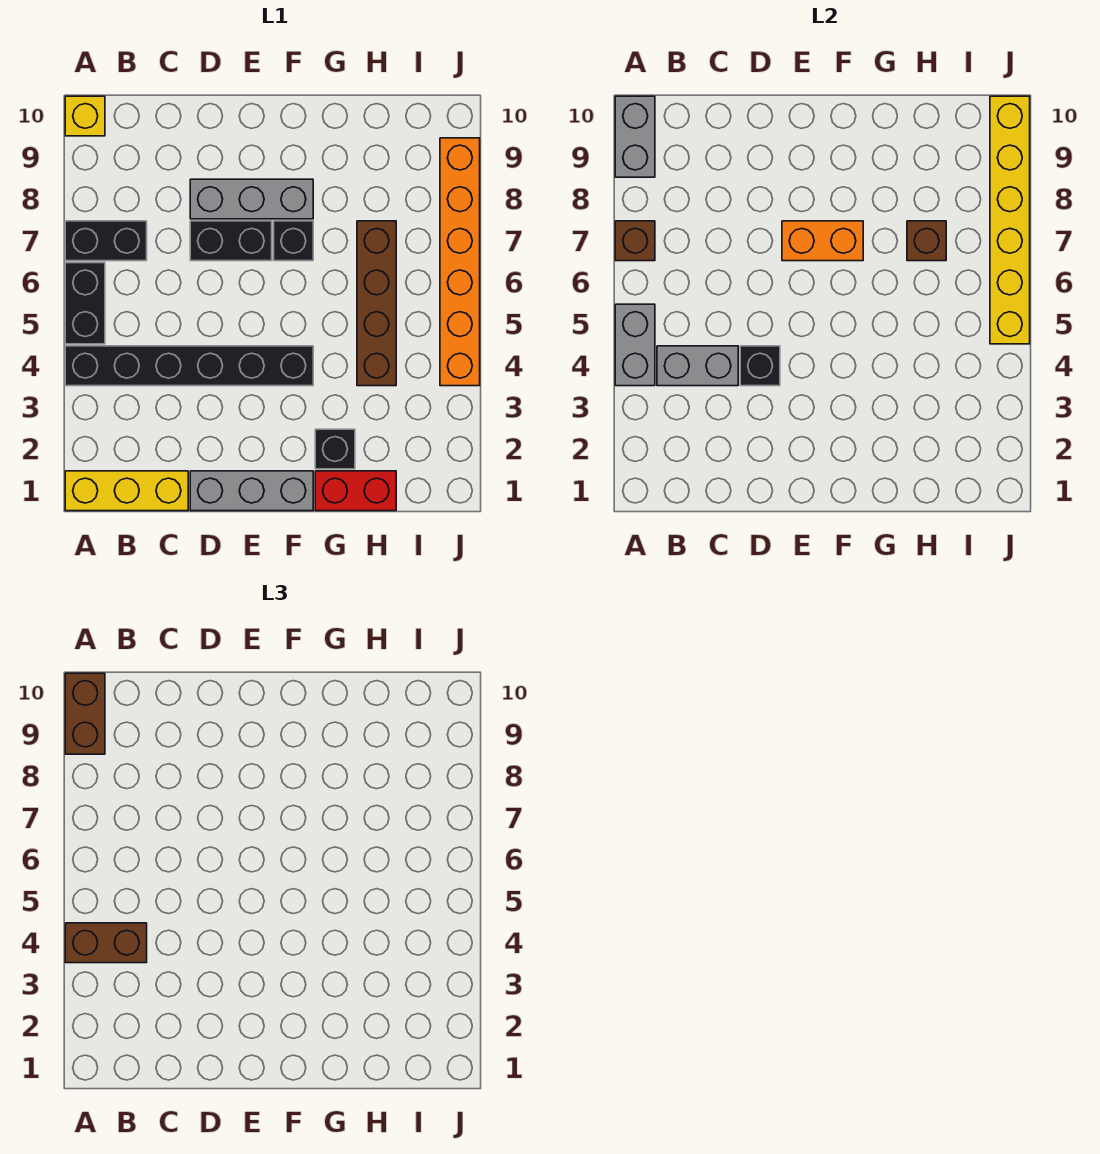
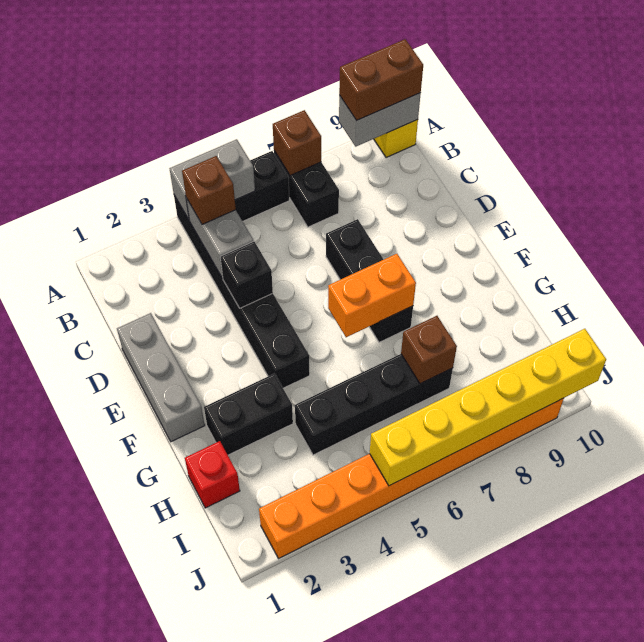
yellow brick A1:C1 level 1 -> none
brown brick A4:B4 level 3 -> brown brick B4 level 3
grey brick D8:F8 level 1 -> none
orange brick E7:F7 level 2 -> orange brick F6:F7 level 2
red brick G1:H1 level 1 -> red brick H1 level 1
black brick G2 level 1 -> black brick G2:G3 level 1
brown brick H4:H7 level 1 -> black brick H4:H7 level 1
orange brick J4:J9 level 1 -> orange brick J2:J9 level 1

